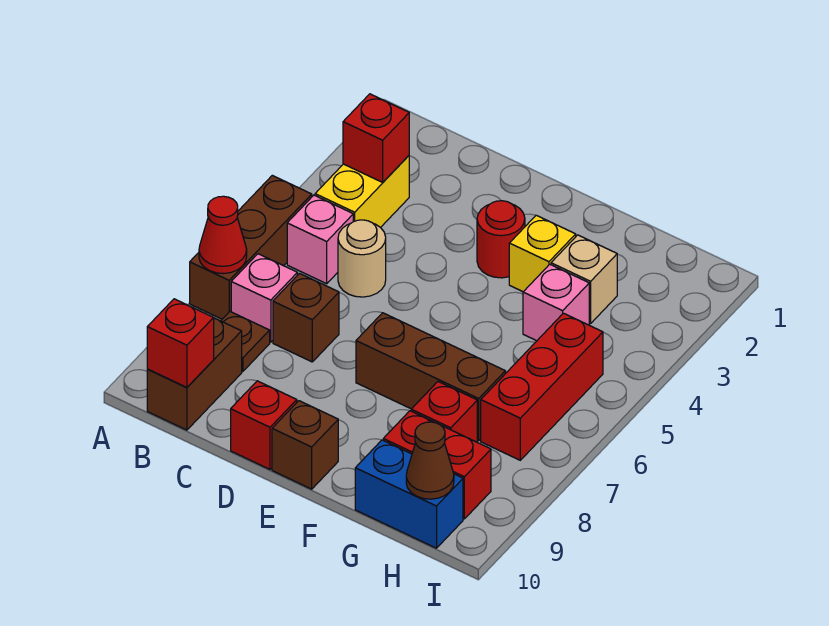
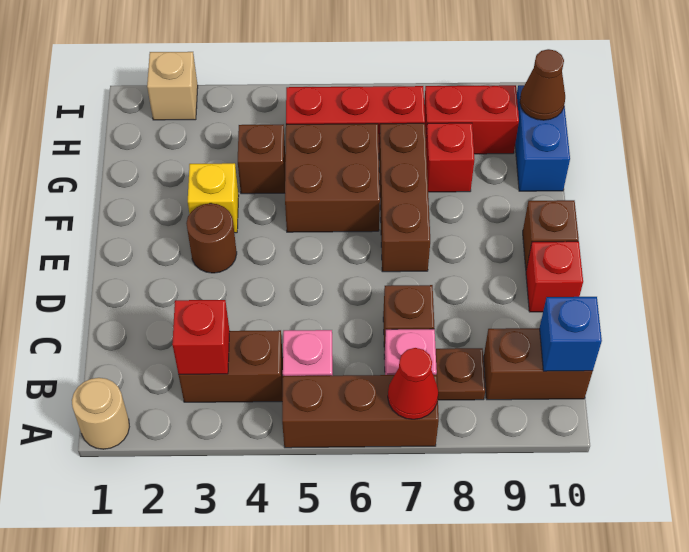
yellow brick B3:B4 level 1 -> brown brick B3:B4 level 1
red brick B10 level 2 -> blue brick B10 level 2
tan round brick C5 level 1 -> tan round brick A1 level 1
red round brick E3 level 1 -> brown round brick E3 level 1
none -> brown brick F5:G6 level 1
tan brick G3 level 1 -> tan brick I2 level 1
pink brick G4 level 1 -> brown brick G4 level 1
red brick G9:H9 level 1 -> red brick H8:H9 level 1

